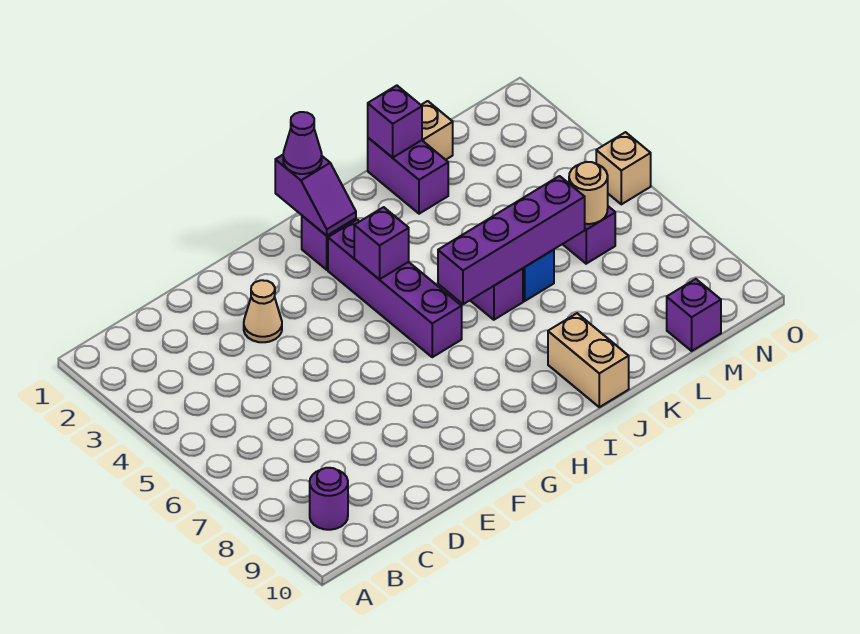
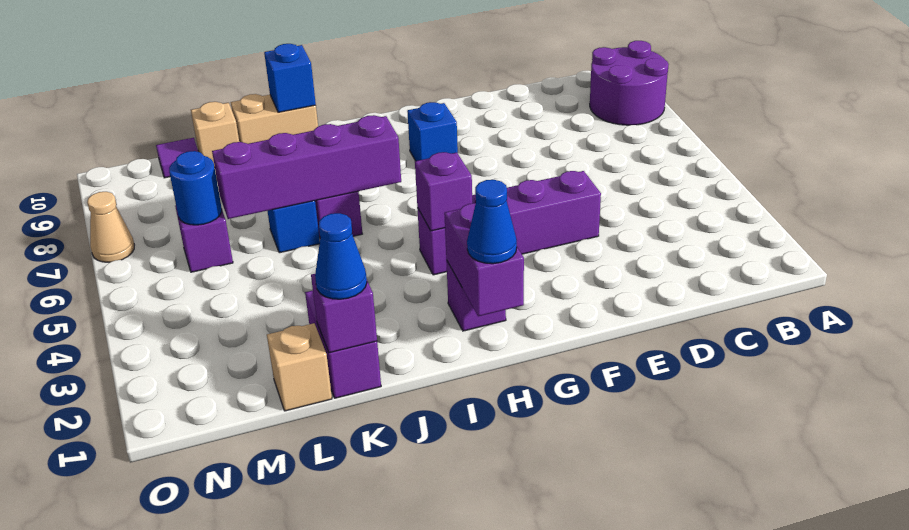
purple round brick B9 level 1 -> purple round brick A8:B9 level 1
tan cone E3 level 1 -> tan cone O7 level 1
none -> blue brick G8 level 1
purple slope H1:H2 level 2 top 1 -> purple brick H1:H2 level 2
purple cone H1 level 3 -> blue cone H1 level 3
purple brick H3:H6 level 1 -> purple brick E4:H4 level 1
tan brick J9:J10 level 1 -> tan brick J10:K10 level 1
none -> blue brick J10 level 2
none -> blue cone K1 level 3
tan round brick M6 level 2 -> blue round brick M6 level 2
purple brick M10 level 1 -> purple tile M10 level 1
tan brick O5 level 1 -> tan brick L10 level 1

